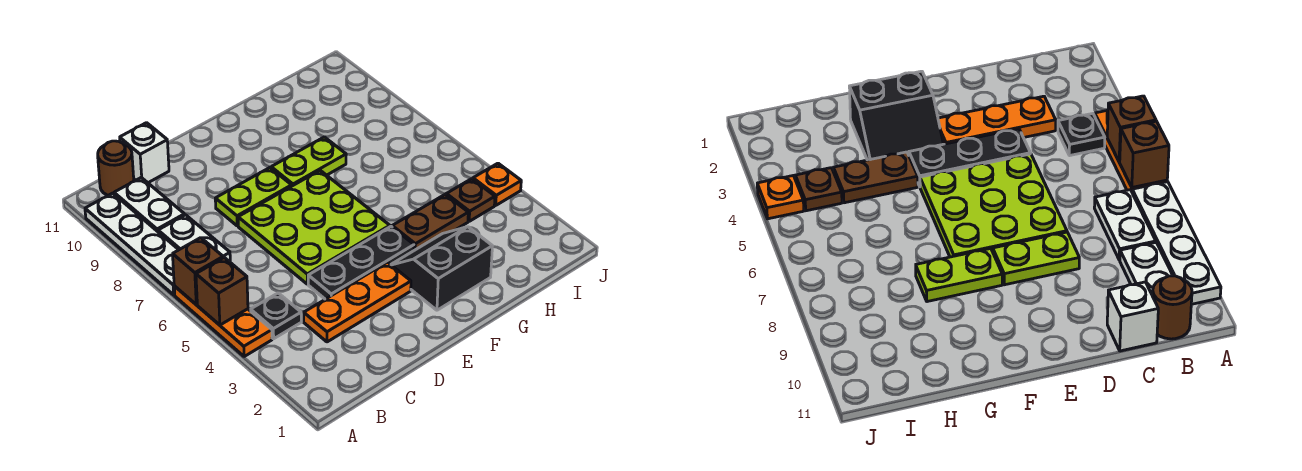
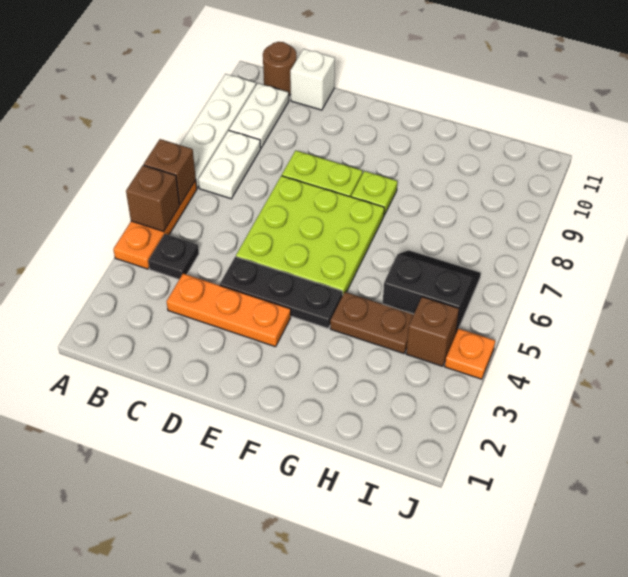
black slope F2:G3 level 1 top 2 -> black slope H5:I6 level 1 top 5
lime plate F8:G8 level 1 -> lime plate F8 level 1
brown plate I4 level 1 -> brown brick I4 level 1

